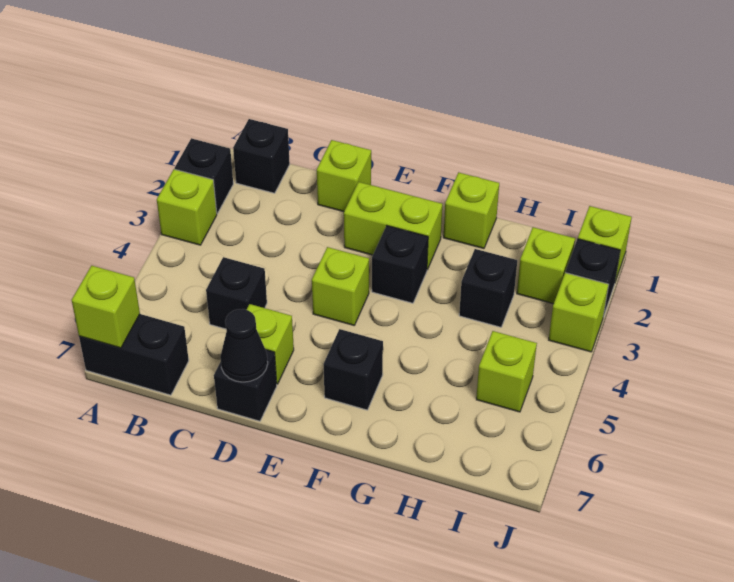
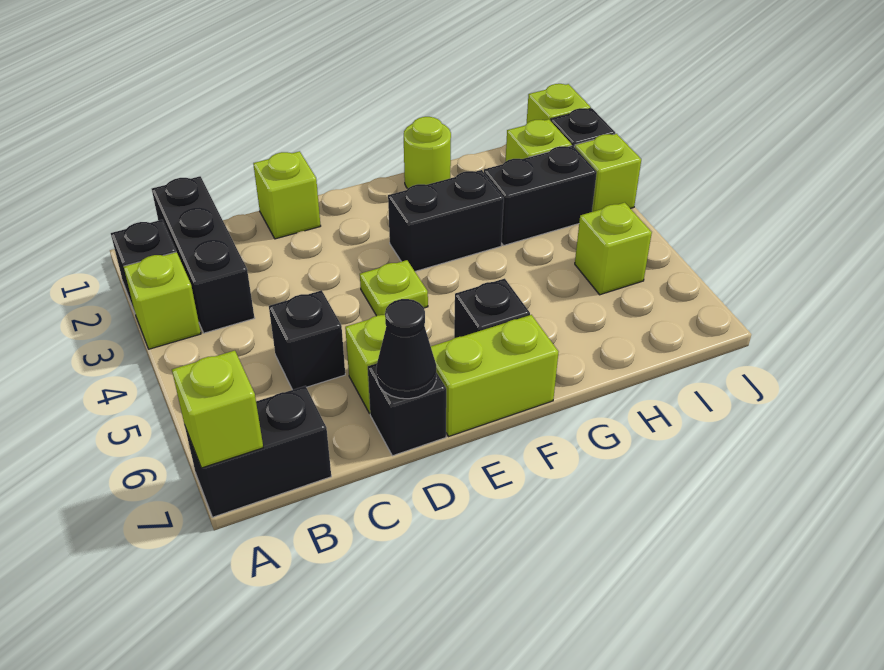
black brick B1 level 1 -> black brick B1:B3 level 1
lime brick E2:F2 level 1 -> lime brick E7:F7 level 1
lime brick E4 level 1 -> lime plate E4 level 1
black brick F3 level 1 -> black brick F3:G3 level 1
lime brick G1 level 1 -> lime round brick G1 level 1
black brick H3 level 1 -> black brick H3:I3 level 1

